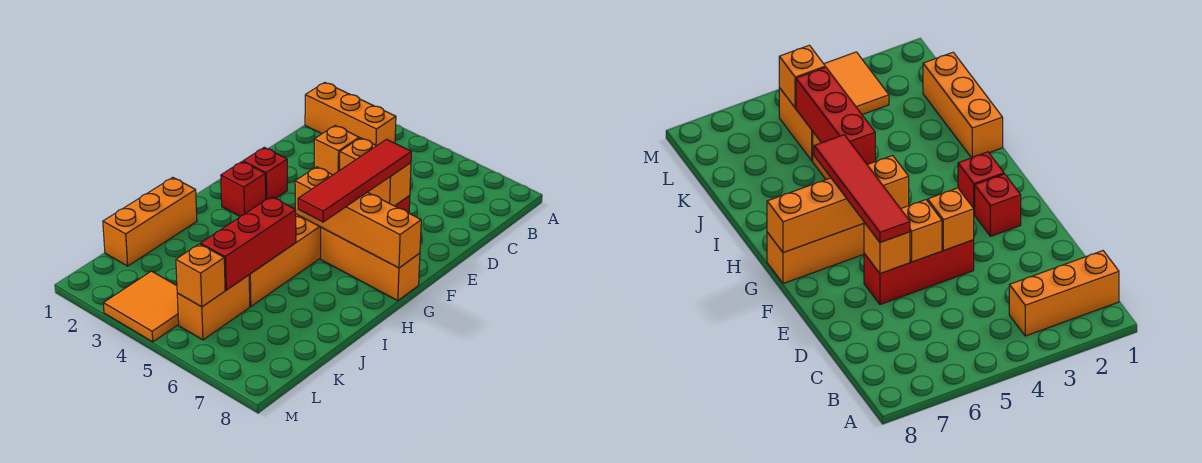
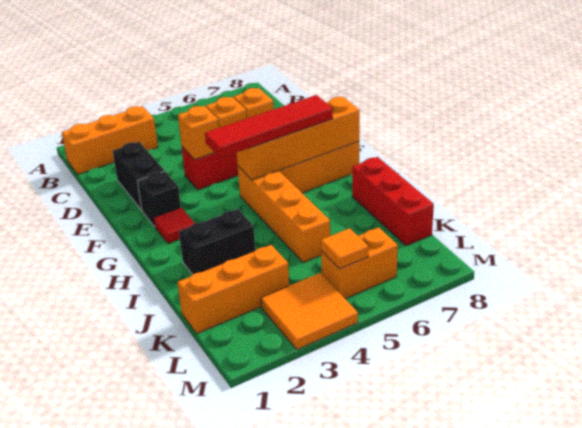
none -> black brick D2:E2 level 1
red tile E6:H6 level 3 -> red tile G4:G7 level 3
red brick F2 level 1 -> black brick F2 level 1
red brick G2 level 1 -> red tile G2 level 1
orange brick I1:K1 level 1 -> orange brick K1:K3 level 1
none -> black brick I2:I3 level 1
red brick I5:K5 level 2 -> red brick I8:K8 level 1
orange brick K5:L5 level 1 -> orange brick L5:L6 level 1
orange brick L5 level 2 -> orange tile L5 level 2

